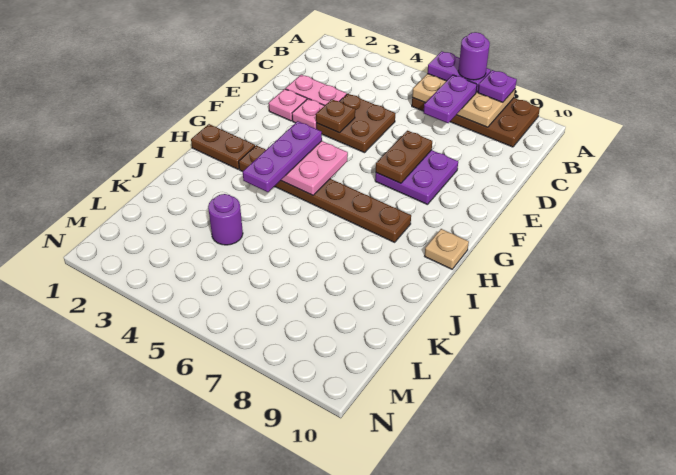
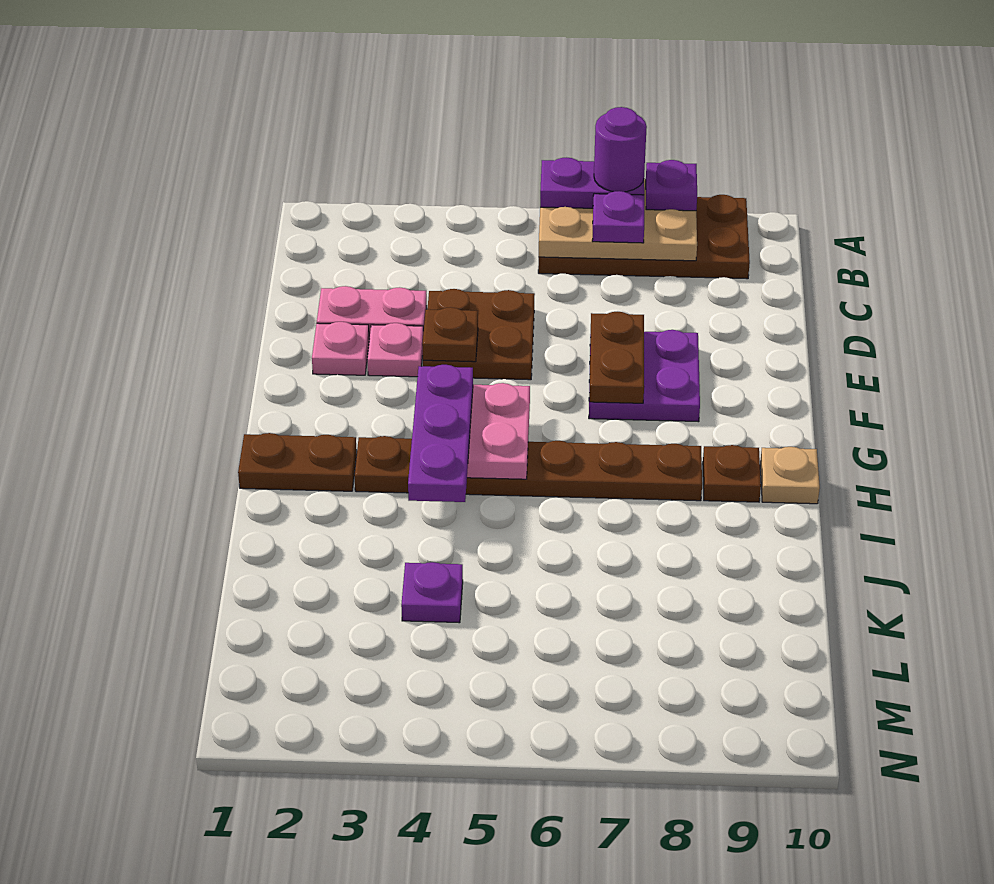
purple plate B7:C7 level 3 -> purple plate B7 level 3
none -> brown plate H9 level 1
purple round brick K4 level 1 -> purple plate K4 level 1

